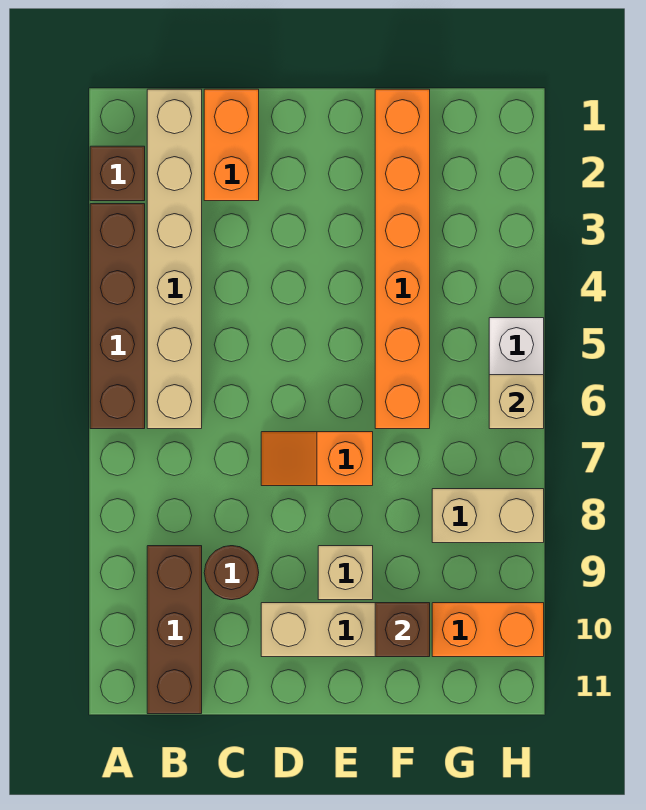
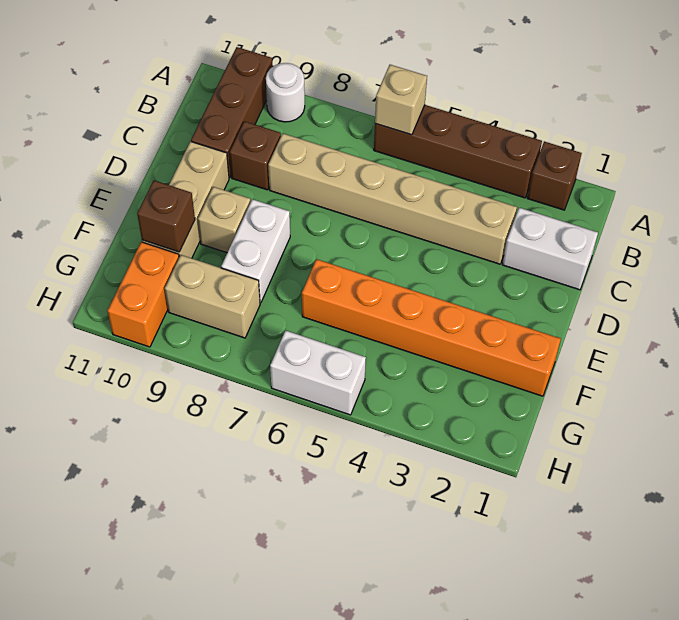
none -> white round brick A9 level 1
tan brick B1:B6 level 1 -> tan brick C3:C8 level 1
brown brick B9:B11 level 1 -> brown brick A10:C10 level 1
orange brick C1:C2 level 1 -> white brick C1:C2 level 1
brown round brick C9 level 1 -> brown brick C9 level 1
orange slope D7:E7 level 1 top E -> none
none -> white brick E8:F8 level 1
tan brick G8:H8 level 1 -> tan brick G8:G9 level 1
tan brick H6 level 2 -> tan brick A6 level 2

